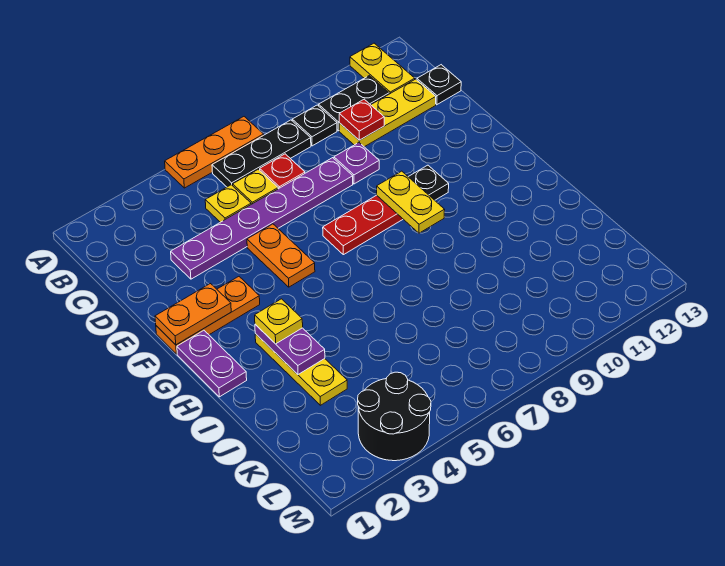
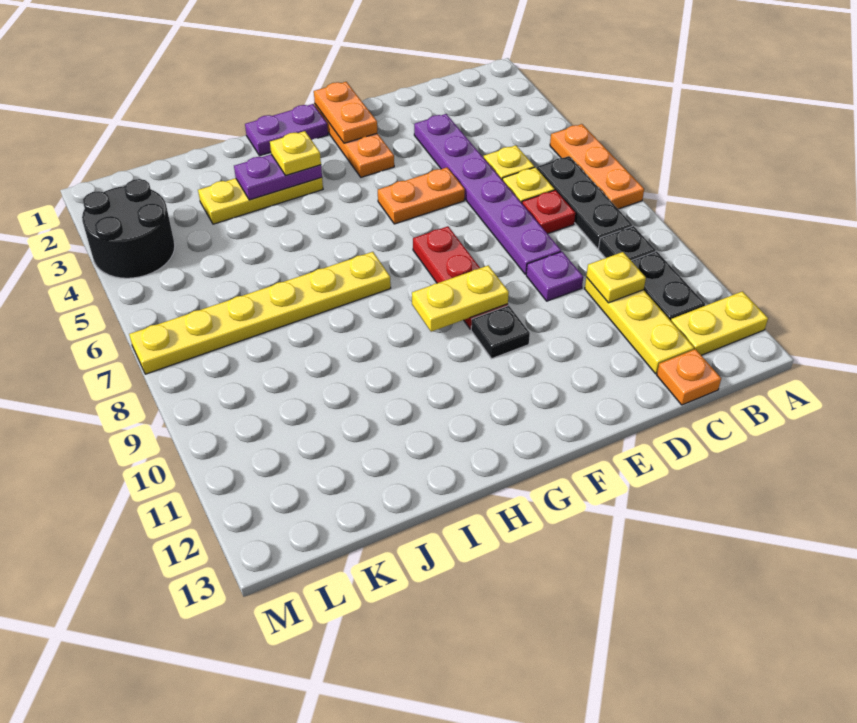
red plate C10 level 2 -> yellow plate C10 level 2
black plate C13 level 1 -> orange plate C13 level 1
none -> yellow plate H7:M7 level 1

